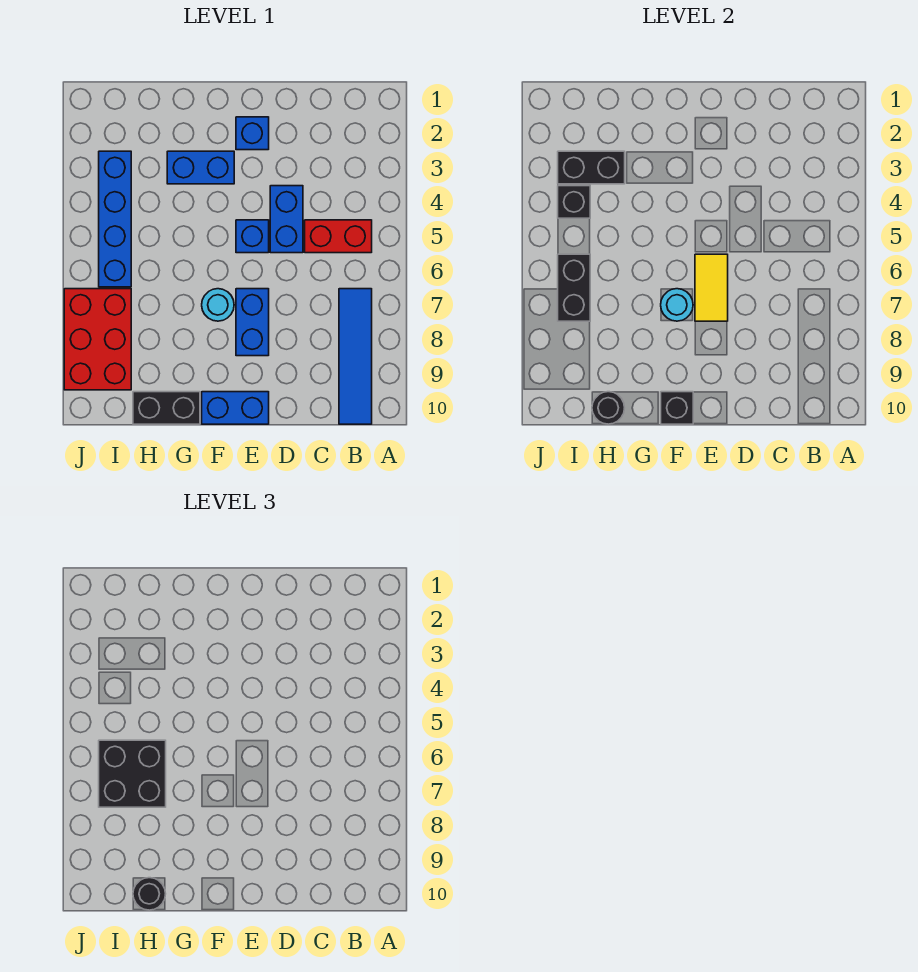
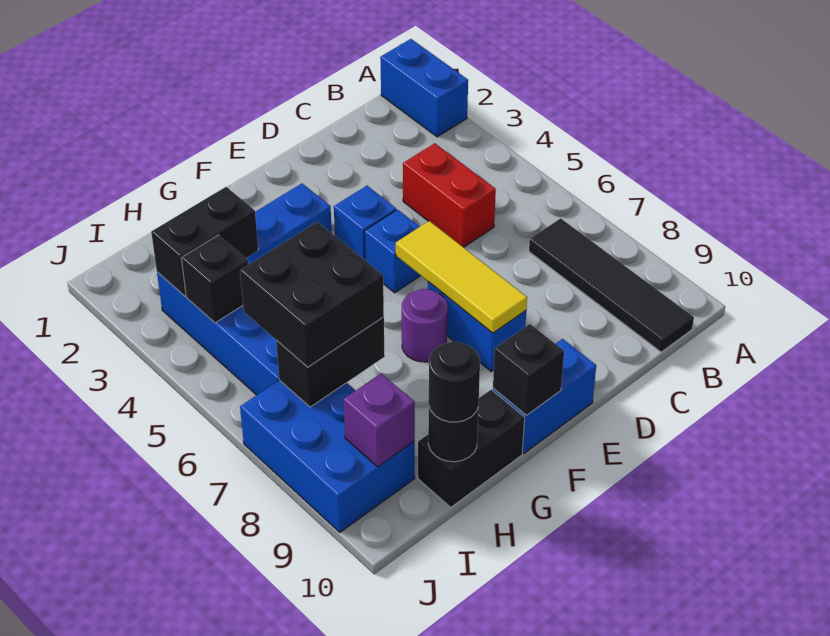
red brick B5:C5 level 1 -> red brick C4:C5 level 1
blue tile B7:B10 level 1 -> black tile B7:B10 level 1
blue brick D4:D5 level 1 -> blue brick A1:A2 level 1
blue brick E2 level 1 -> blue brick E4 level 1
yellow tile E6:E7 level 2 -> yellow tile E6:E8 level 2
cyan round brick F7 level 1 -> purple round brick F7 level 1
cyan round brick F7 level 2 -> none
black brick I6:I7 level 2 -> black brick H7:I7 level 2
red brick I7:J9 level 1 -> blue brick I7:J9 level 1
none -> purple brick I9 level 2

